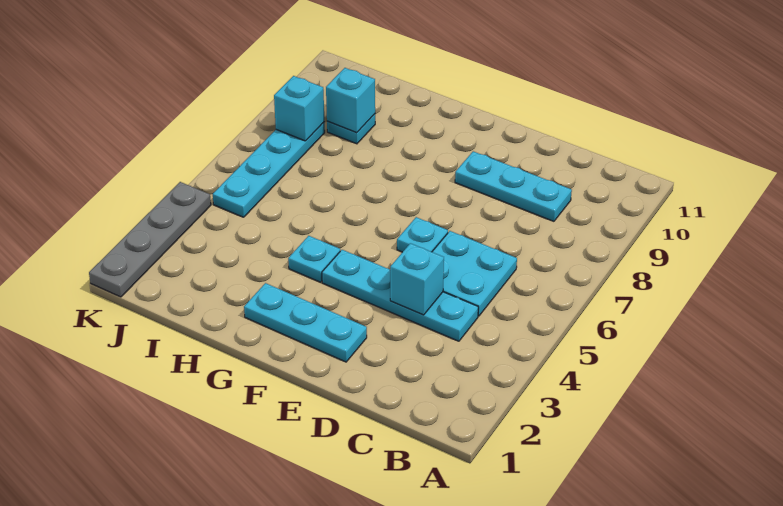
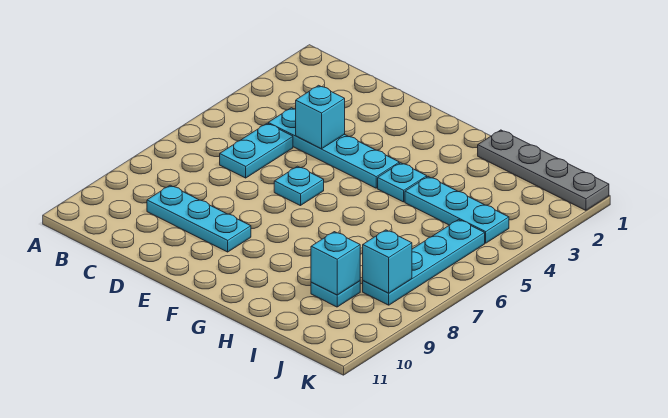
cyan plate C5:D6 level 1 -> cyan plate C5:C6 level 1
cyan plate E2:G2 level 1 -> cyan plate H4:J4 level 1
grey plate K1:K4 level 1 -> grey plate H1:K1 level 1

